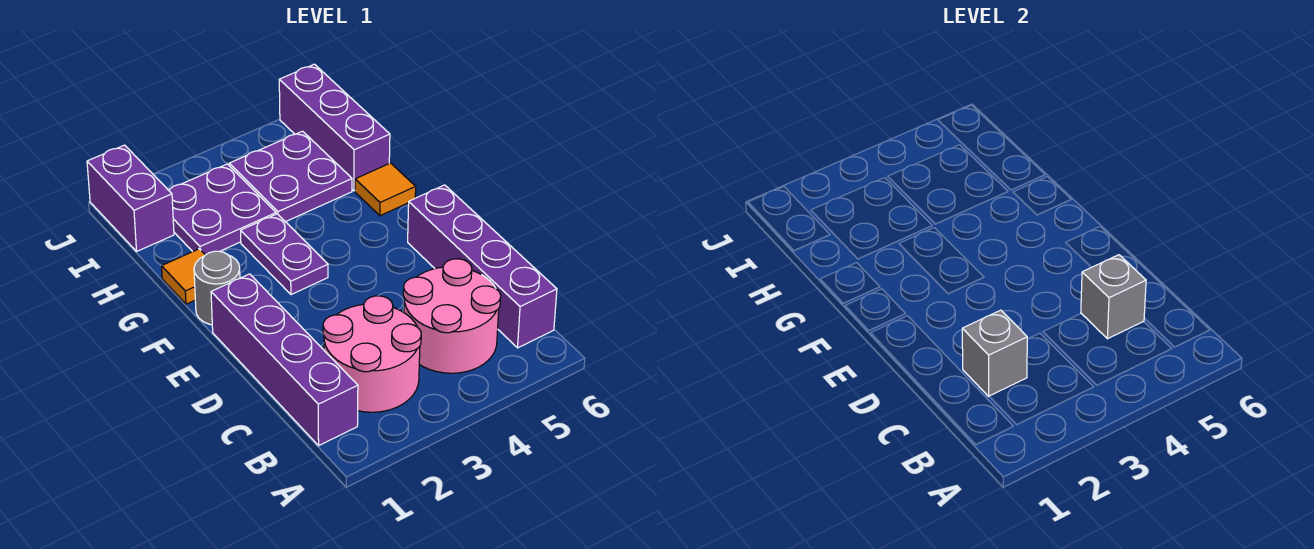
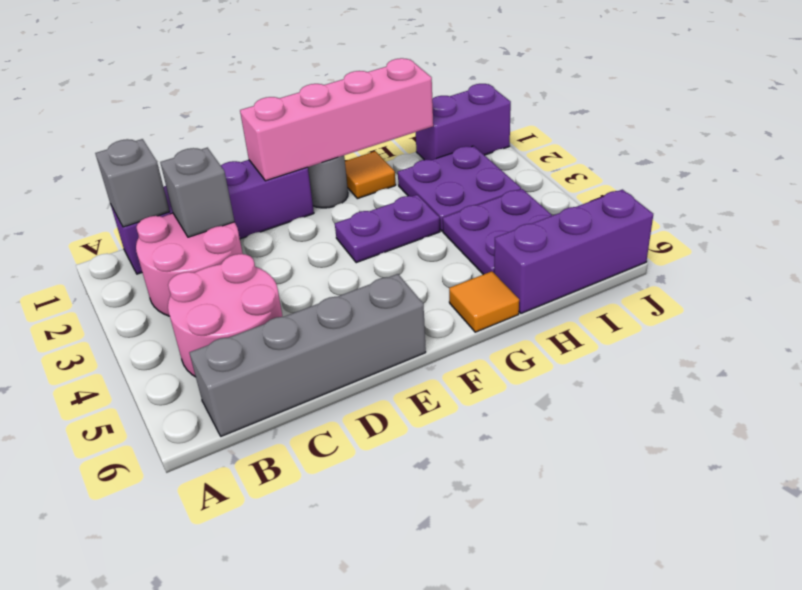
purple brick B6:E6 level 1 -> grey brick B6:E6 level 1
grey brick C5 level 2 -> grey brick B1 level 2
none -> pink brick E1:H1 level 2

